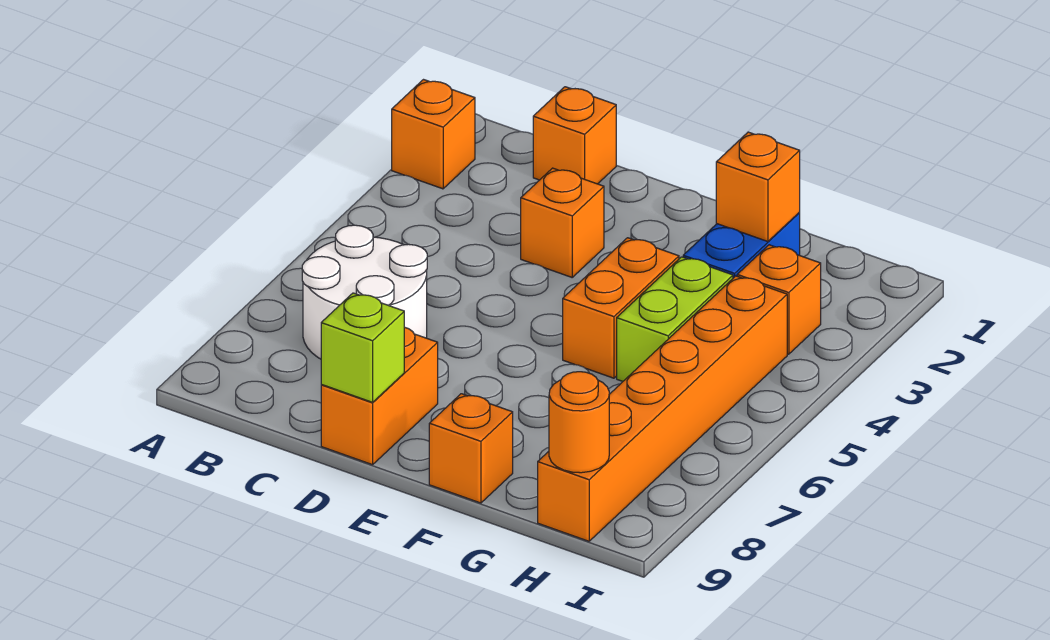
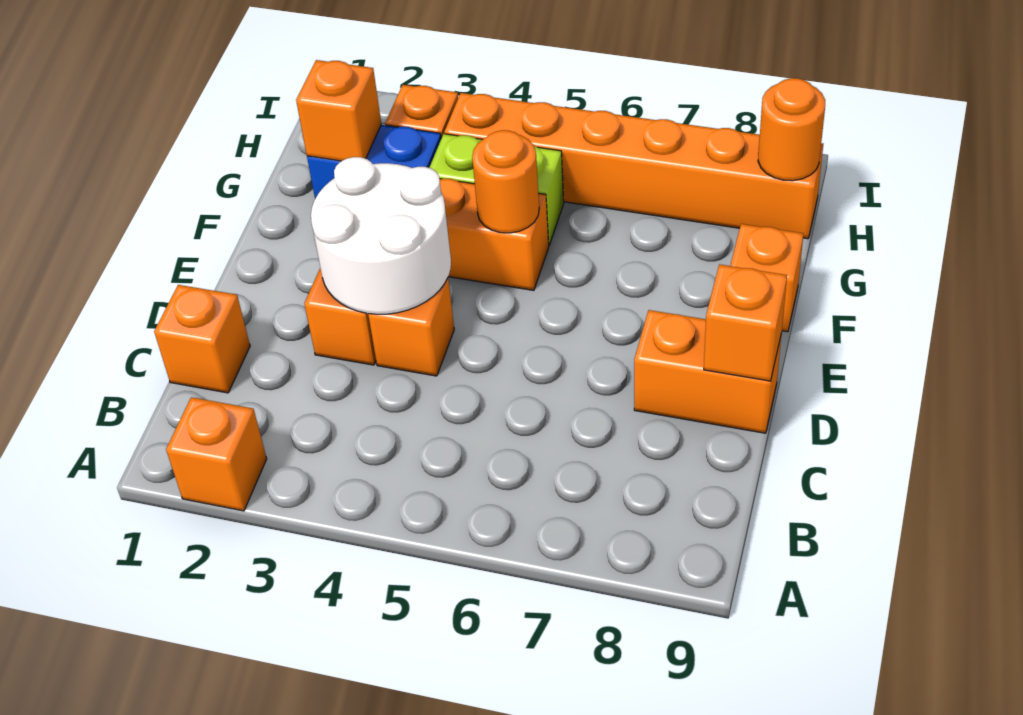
white round brick B6:C7 level 1 -> white round brick D3:E4 level 2
none -> orange brick D4 level 1
lime brick D9 level 2 -> orange brick D9 level 2
none -> orange round brick F5 level 2

